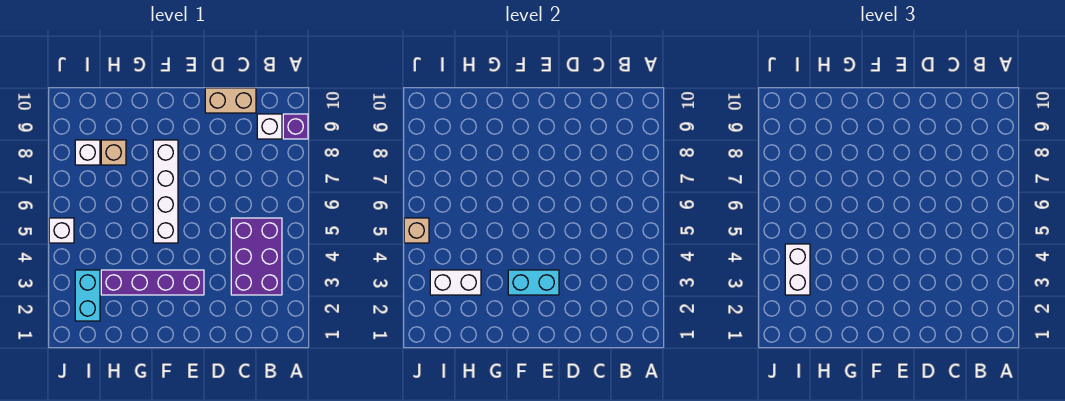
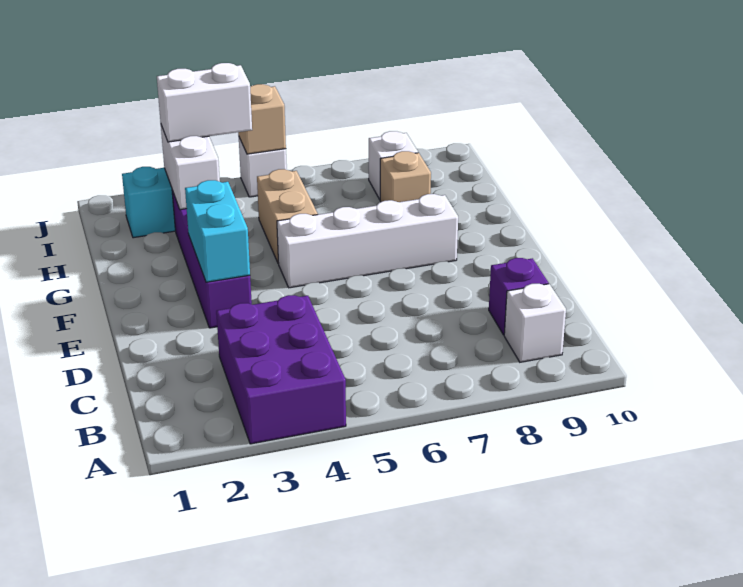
purple brick A9 level 1 -> purple brick C9 level 1
purple brick B3:C5 level 1 -> purple brick A3:C4 level 1
tan brick C10:D10 level 1 -> tan brick G5:H5 level 1

